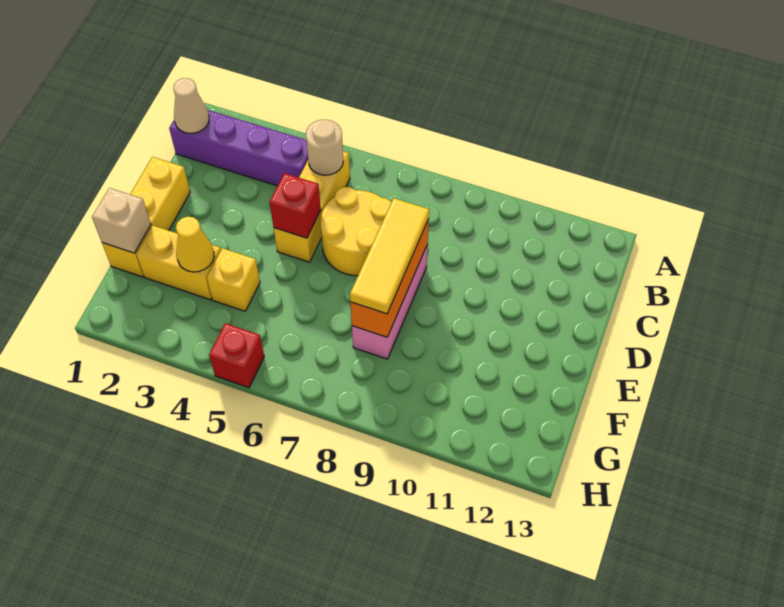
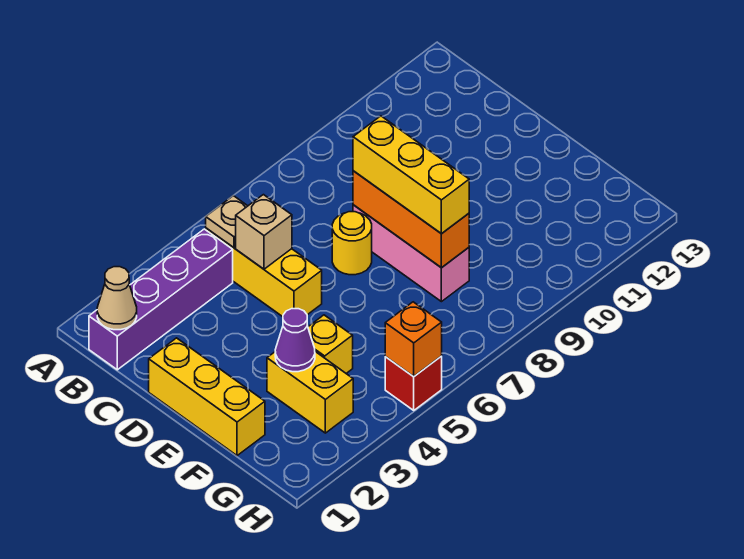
tan round brick B5 level 2 -> tan plate B5 level 2
yellow round brick C6:D7 level 1 -> yellow round brick D7 level 1
red brick D5 level 2 -> none
yellow tile D8:F8 level 3 -> yellow brick D8:F8 level 3
tan brick F1 level 2 -> tan brick C5 level 2
yellow brick F2:F3 level 1 -> yellow brick F3:G3 level 1
yellow cone F3 level 2 -> purple cone F3 level 2
none -> orange brick H5 level 2

